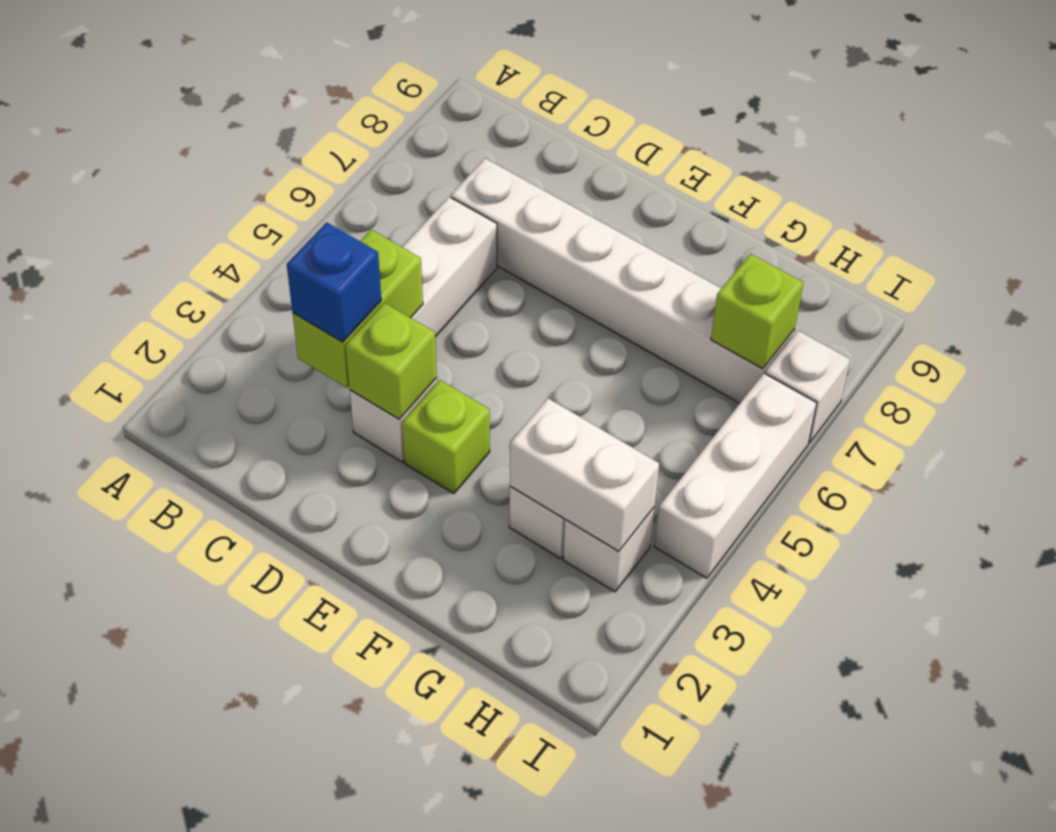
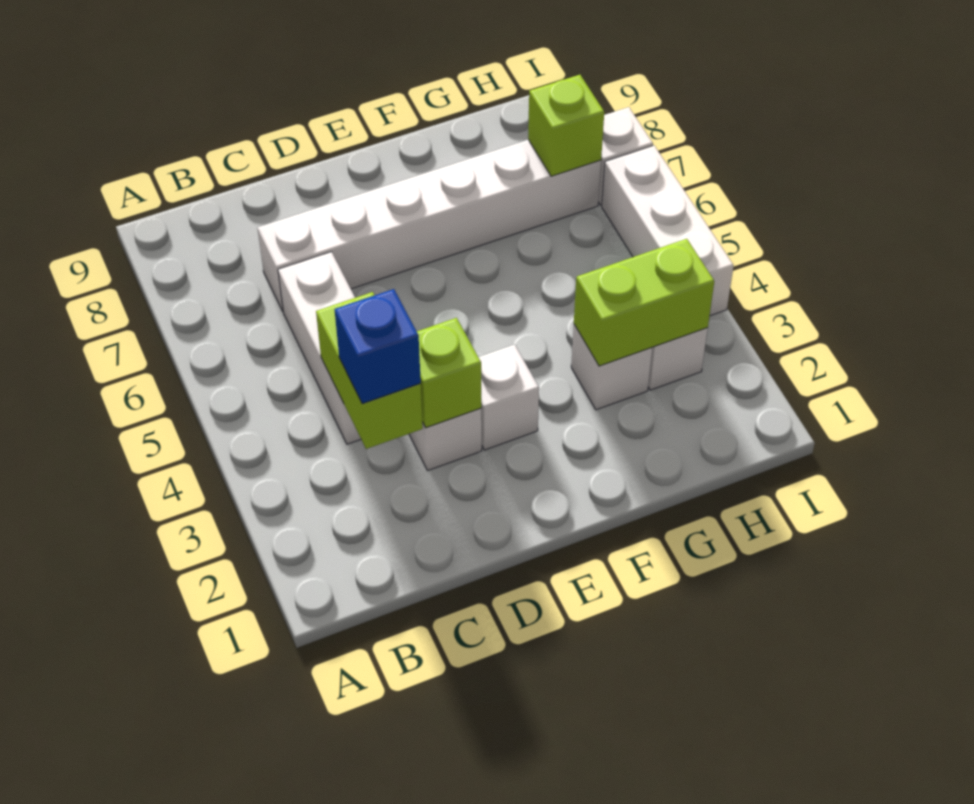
lime brick E3 level 1 -> white brick E3 level 1
white brick G3:H3 level 2 -> lime brick G3:H3 level 2

